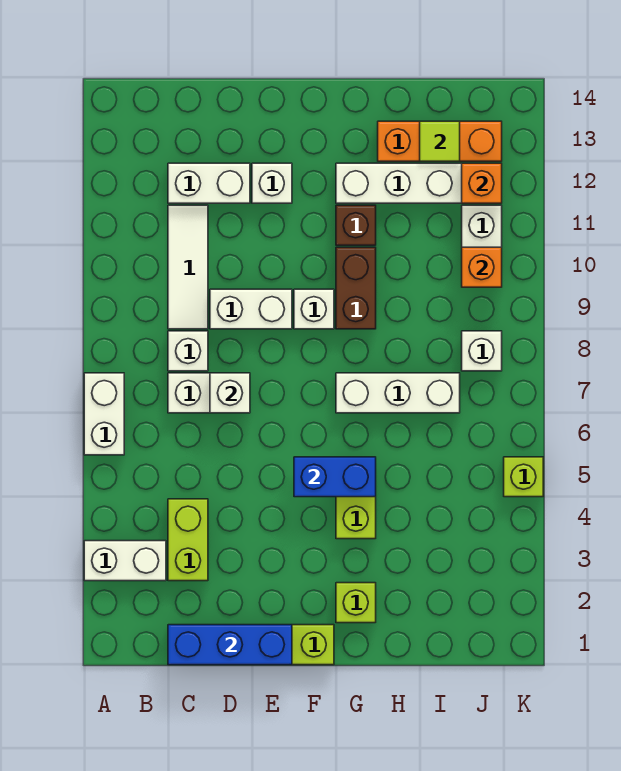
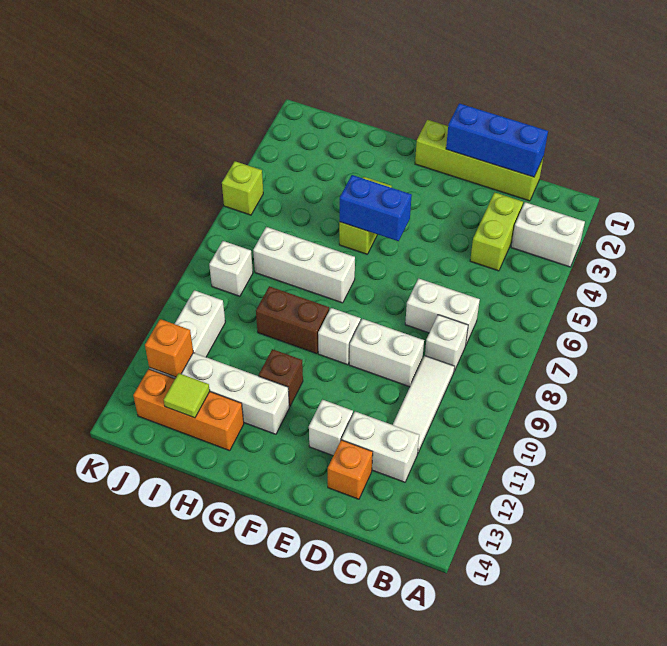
white brick A6:A7 level 1 -> none
white brick D7 level 2 -> none
lime brick G2 level 1 -> none
brown brick G9:G10 level 1 -> brown brick G9:H9 level 1
orange brick J10 level 2 -> orange brick D13 level 1

